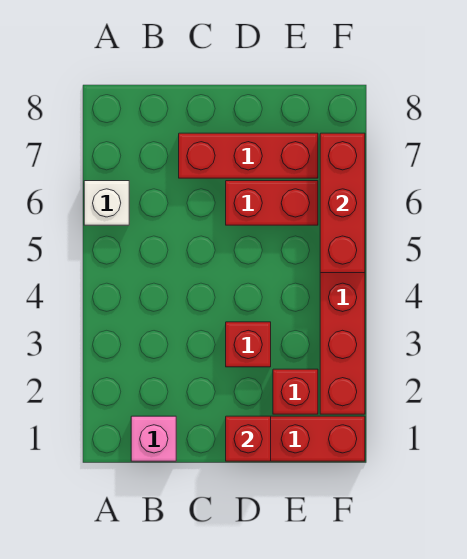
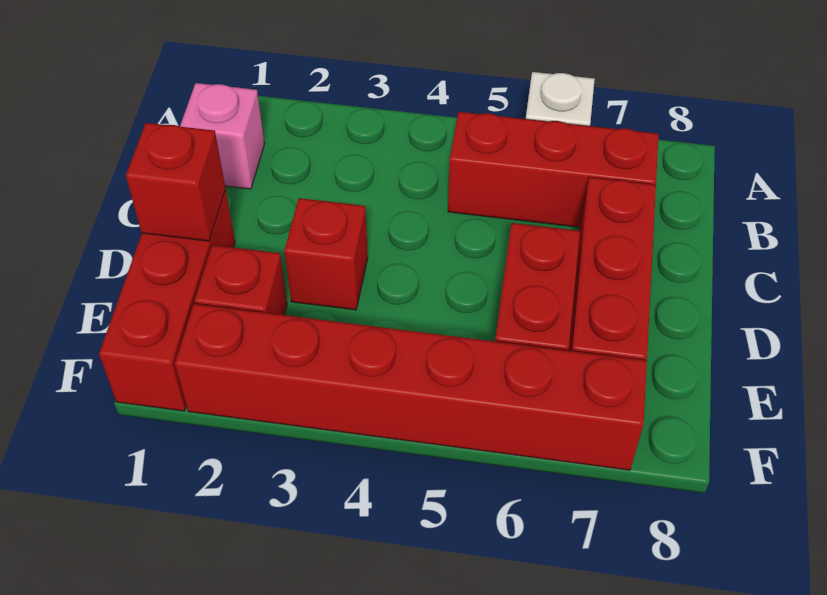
red brick F5:F7 level 2 -> red brick B5:B7 level 1

